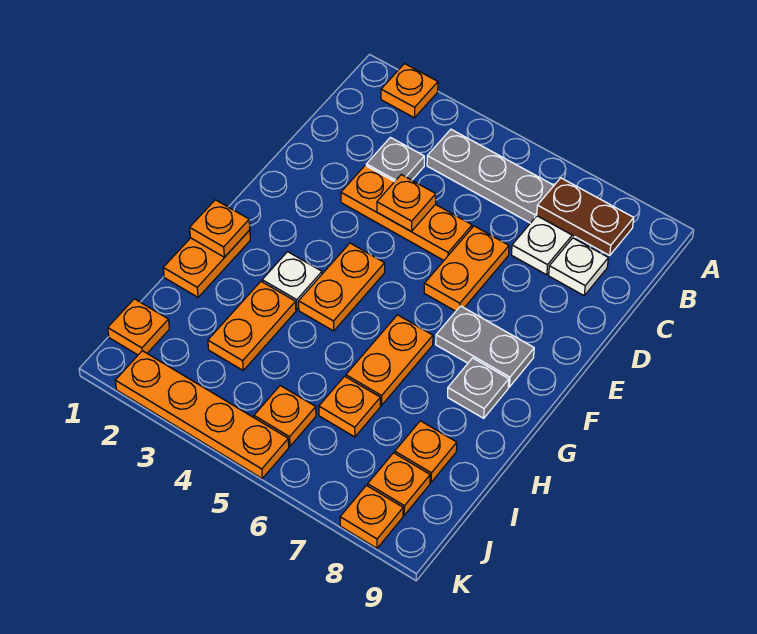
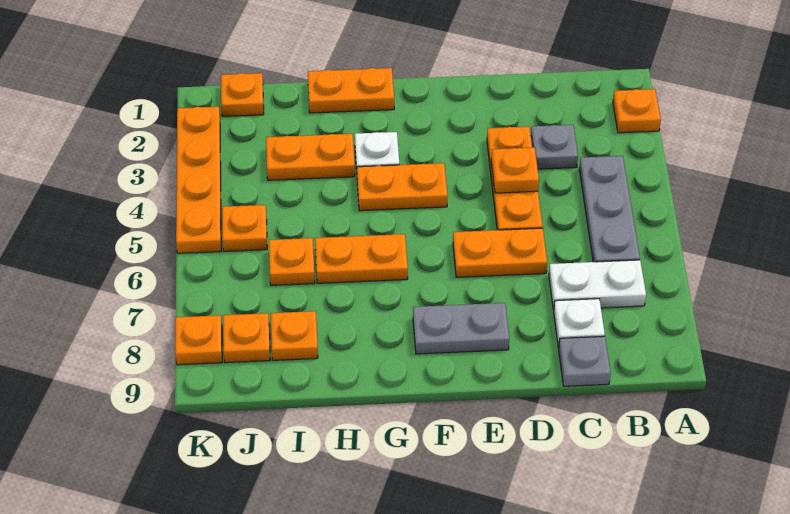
brown plate B7:B8 level 2 -> none
grey plate F7:F8 level 1 -> grey plate E8:F8 level 1
orange plate G1 level 2 -> none
grey plate G8 level 1 -> grey plate C9 level 1

